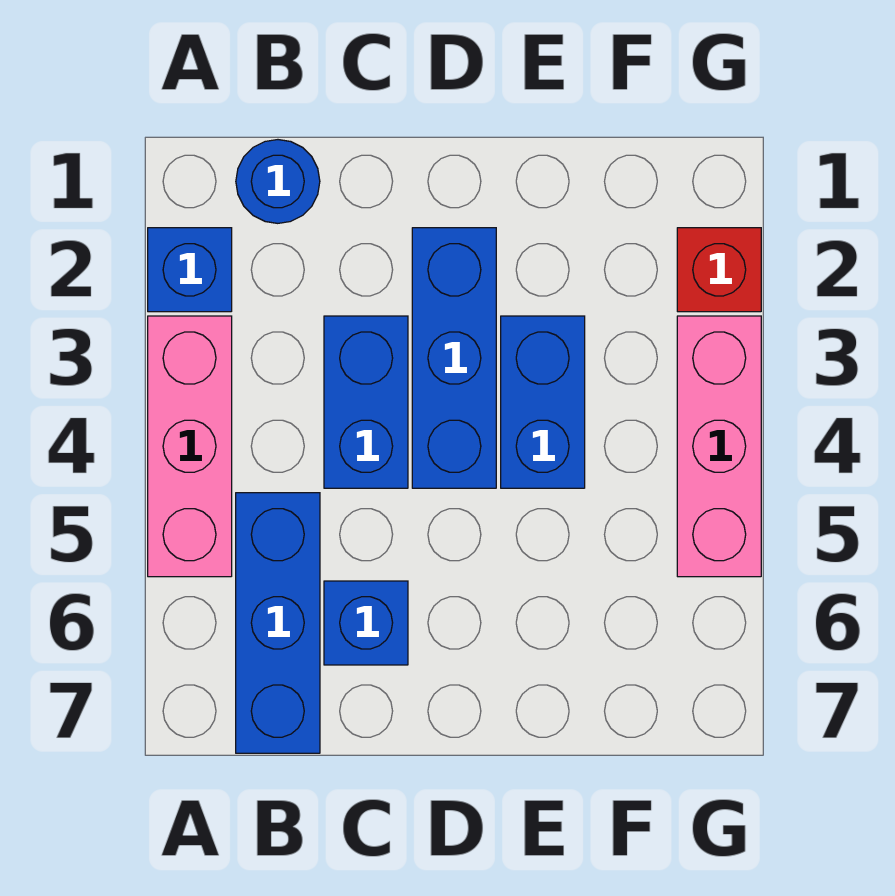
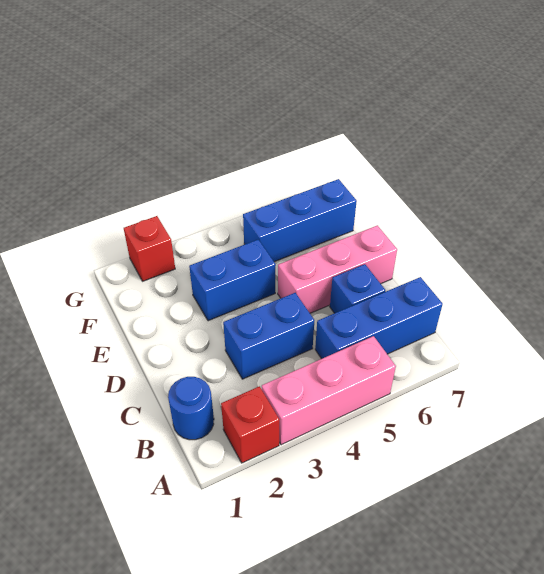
blue brick A2 level 1 -> red brick A2 level 1
blue brick D2:D4 level 1 -> blue brick F5:F7 level 1
pink brick G3:G5 level 1 -> pink brick D5:D7 level 1

